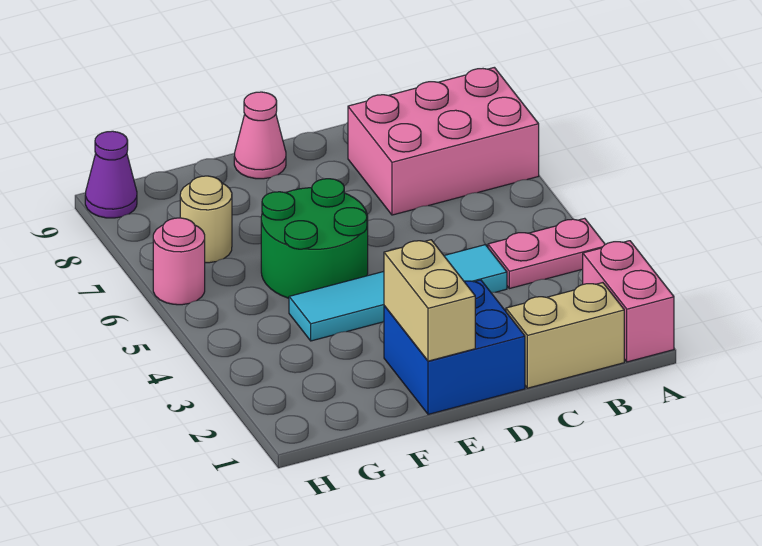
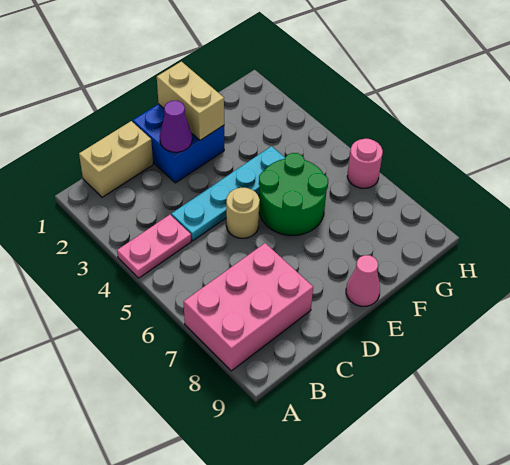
pink brick A1:A2 level 1 -> none
cyan tile C4:F4 level 1 -> cyan plate C4:F4 level 1
tan round brick G7 level 1 -> tan round brick D5 level 1
purple cone H9 level 1 -> purple cone D2 level 2

